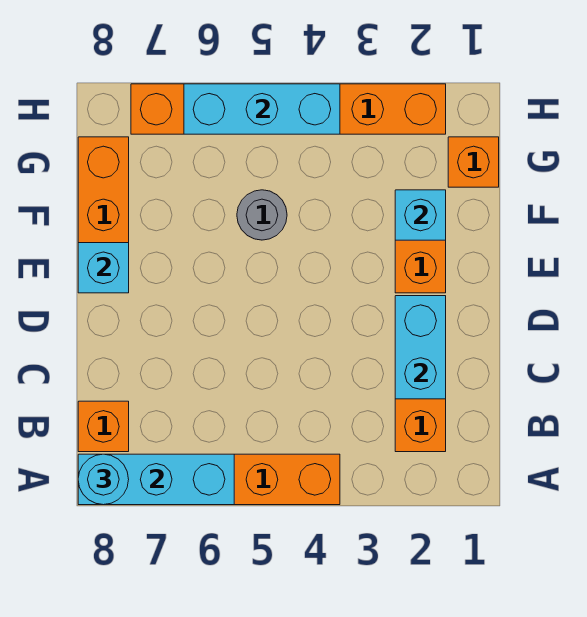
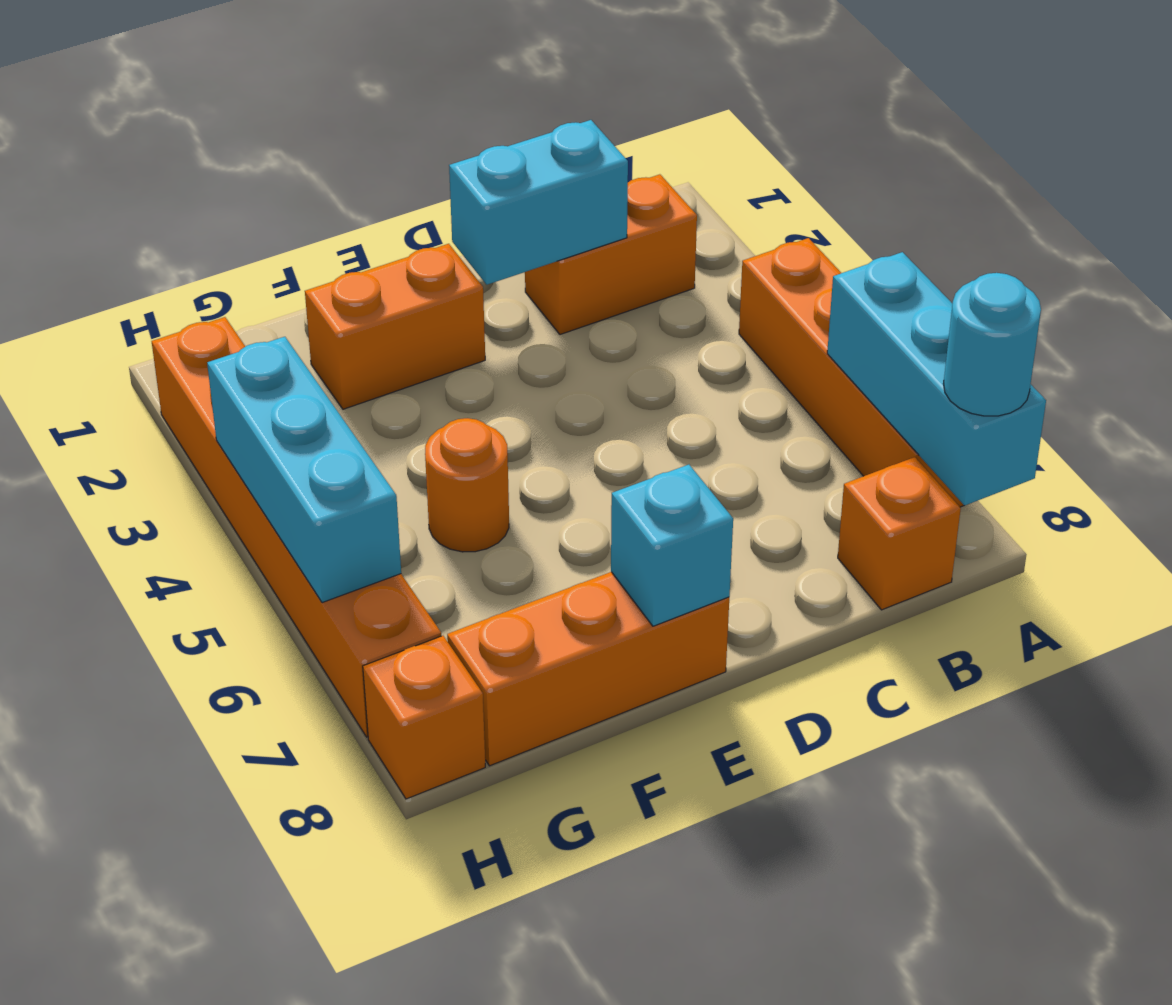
cyan brick F2 level 2 -> none
grey round brick F5 level 1 -> orange round brick F5 level 1
orange brick G1 level 1 -> orange brick H8 level 1

